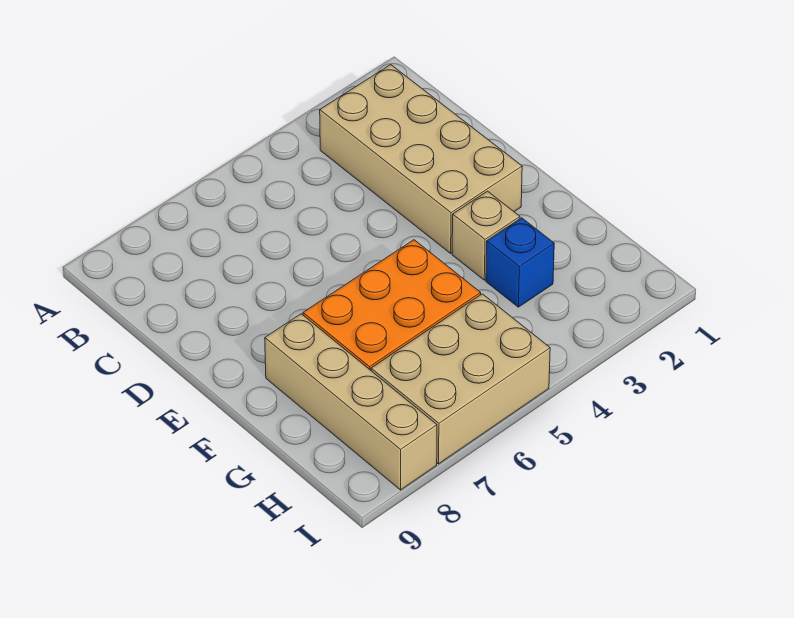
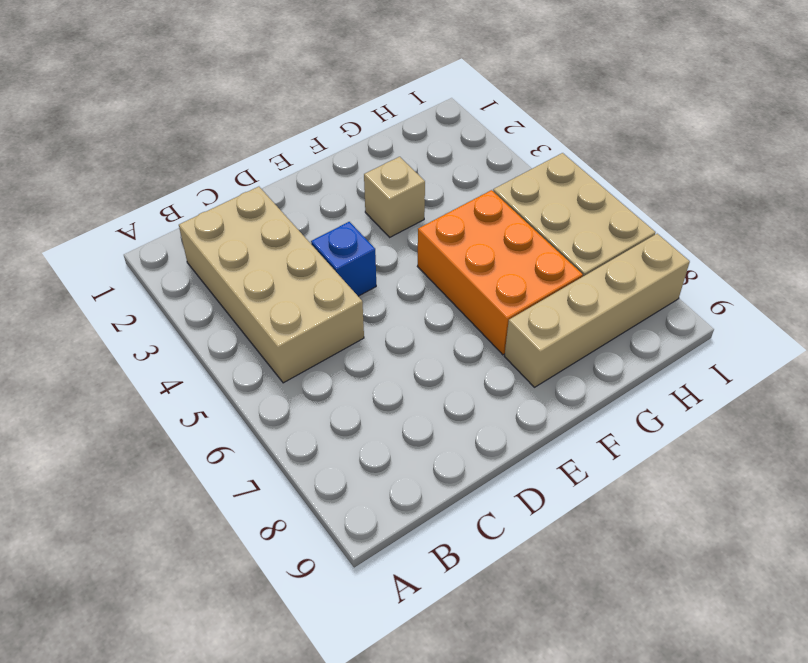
tan brick B2:E3 level 1 -> tan brick B2:C5 level 1
blue brick G3 level 1 -> blue brick D4 level 1

